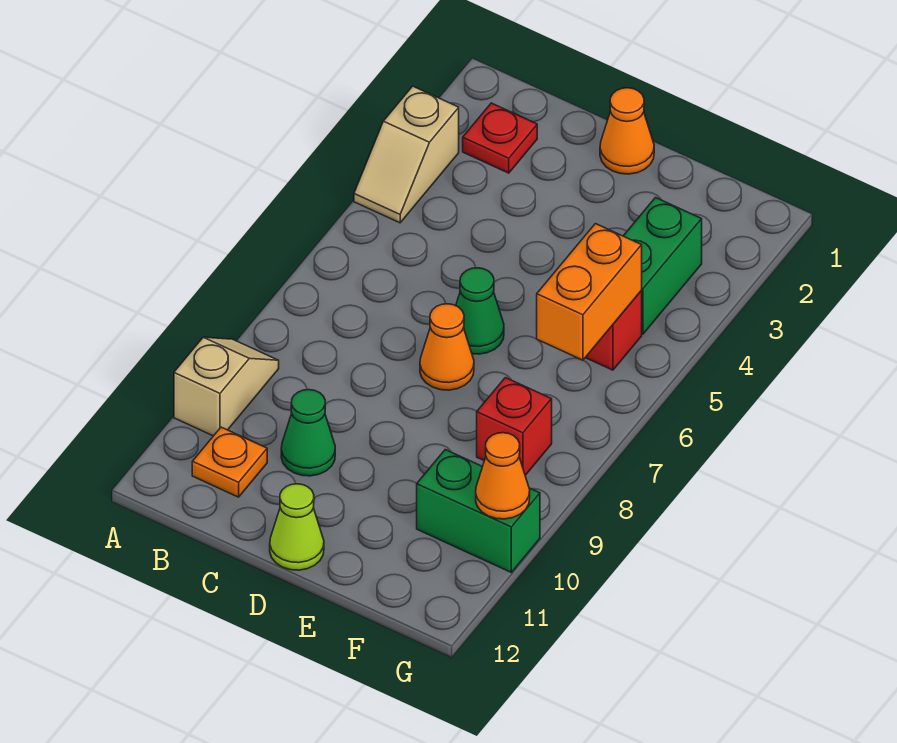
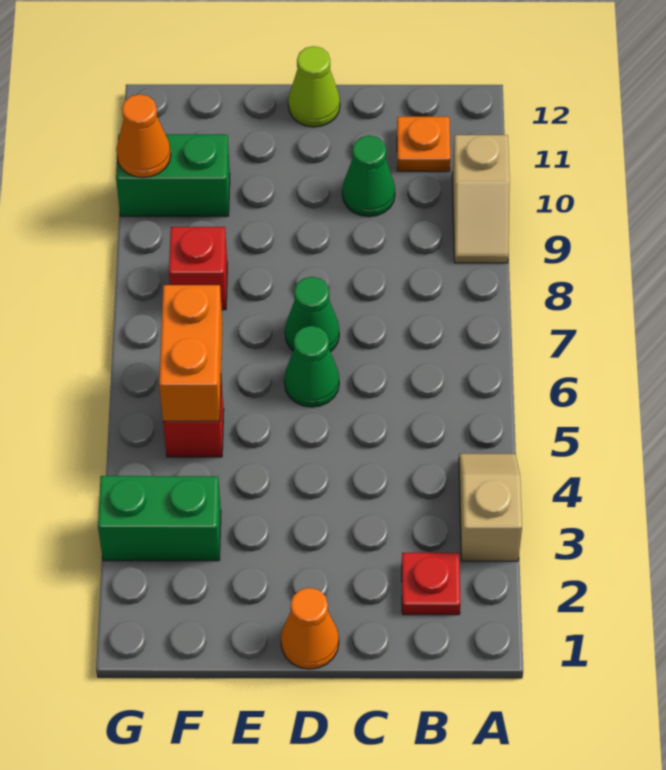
orange cone D7 level 1 -> green cone D7 level 1
green brick F3:F4 level 1 -> green brick F3:G3 level 1

